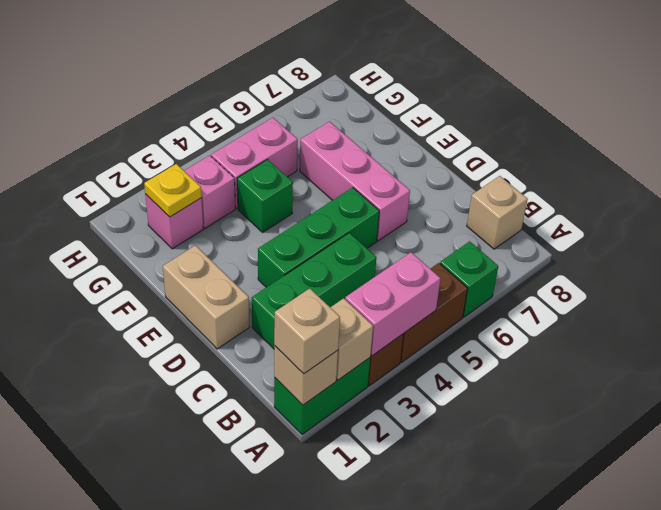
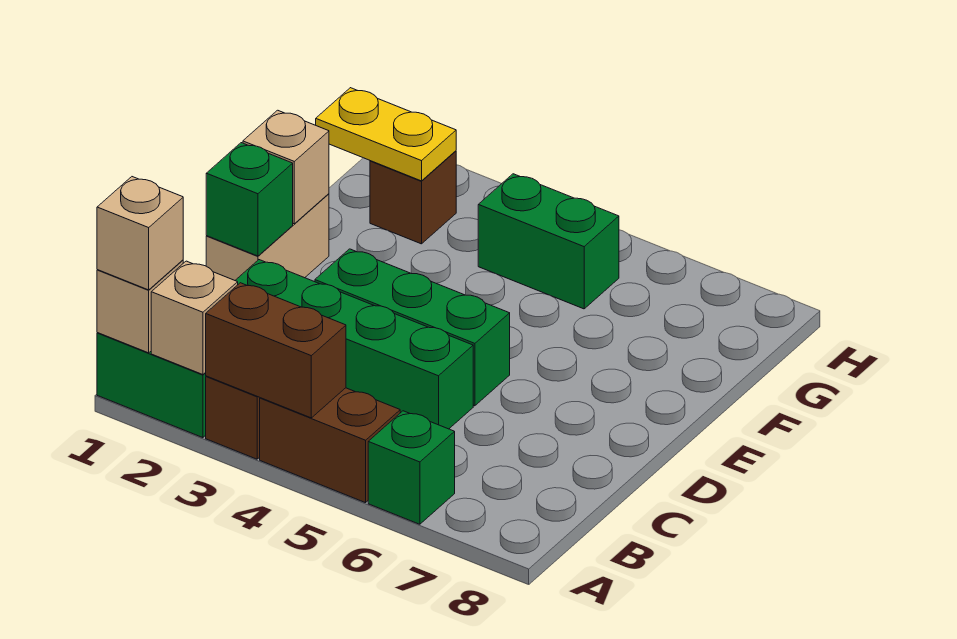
pink brick A3:A4 level 2 -> brown brick A3:A4 level 2
tan brick B8 level 1 -> tan brick E1 level 2
green brick C2:C4 level 1 -> green brick C2:C5 level 1
pink brick D6:F6 level 1 -> none
green brick F4 level 1 -> green brick D1 level 2
pink brick G2 level 1 -> brown brick G2 level 1
yellow plate G2 level 2 -> yellow plate G1:G2 level 2
pink brick G3 level 1 -> none
pink brick G4:G5 level 1 -> green brick G4:G5 level 1

